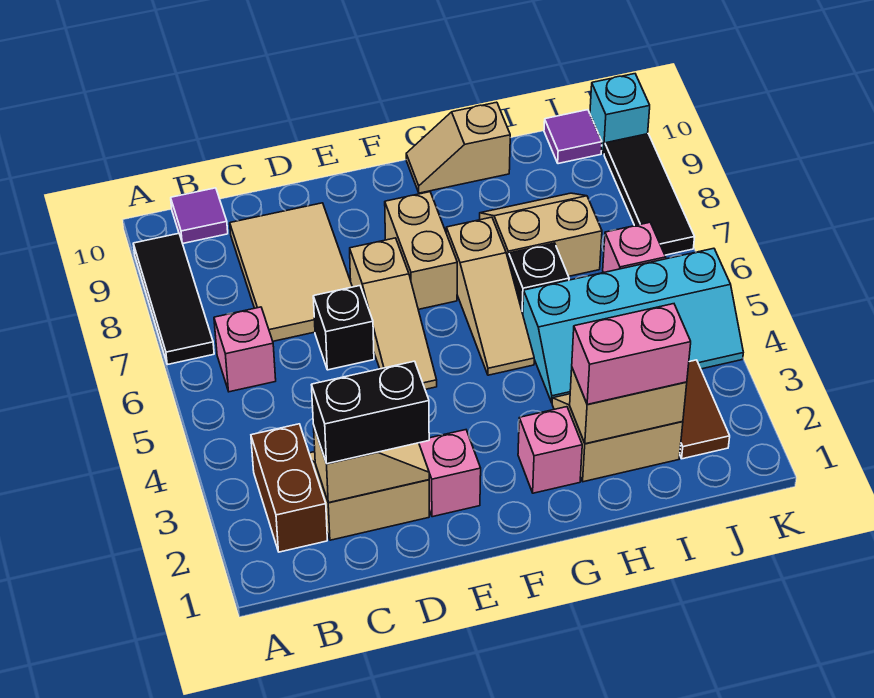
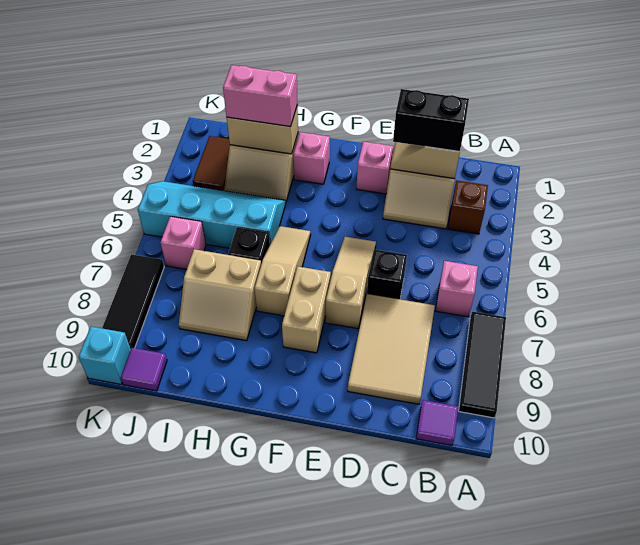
brown brick B2:B3 level 1 -> brown brick B3 level 1
tan slope G10:H10 level 1 top H -> none

